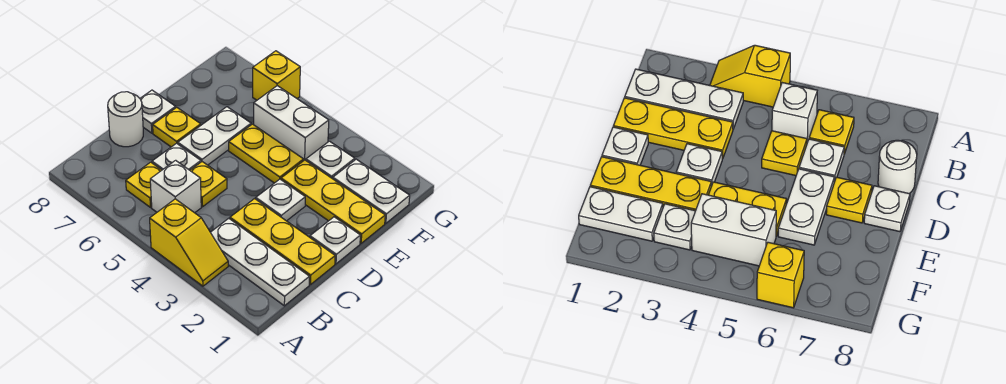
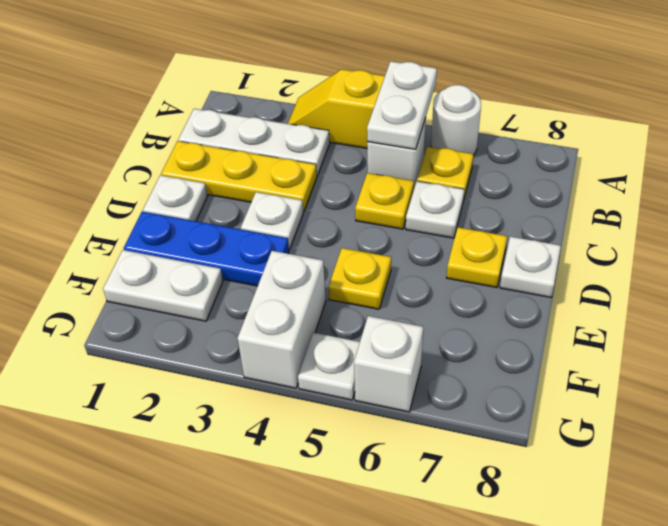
white round brick C8 level 1 -> white round brick A6 level 1
white plate D6:E6 level 1 -> white plate A5:B5 level 2
yellow plate E1:E3 level 1 -> blue plate E1:E3 level 1
yellow plate E4:E5 level 1 -> yellow plate E5 level 1
white plate F3 level 1 -> white plate G5 level 1
white brick F4:F5 level 1 -> white brick F4:G4 level 1
yellow brick G6 level 1 -> white brick G6 level 1

